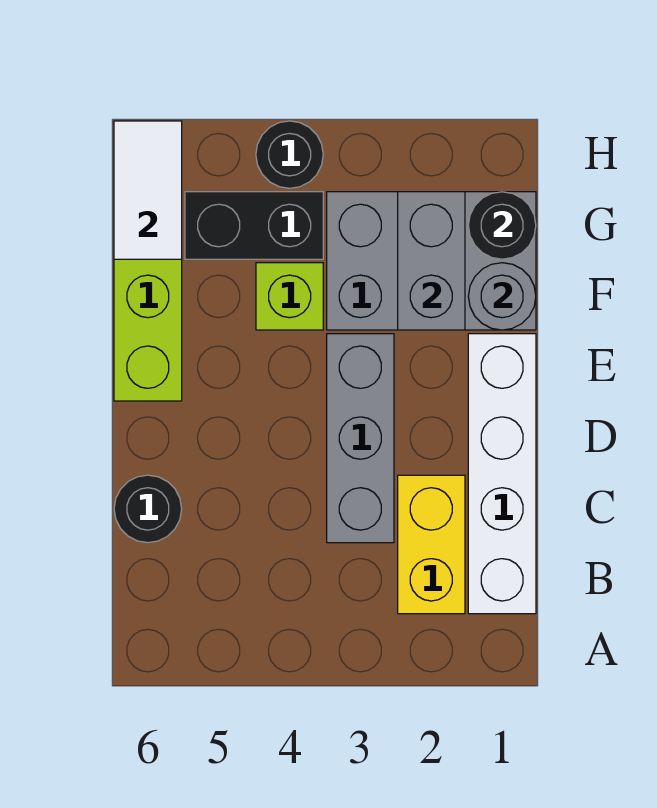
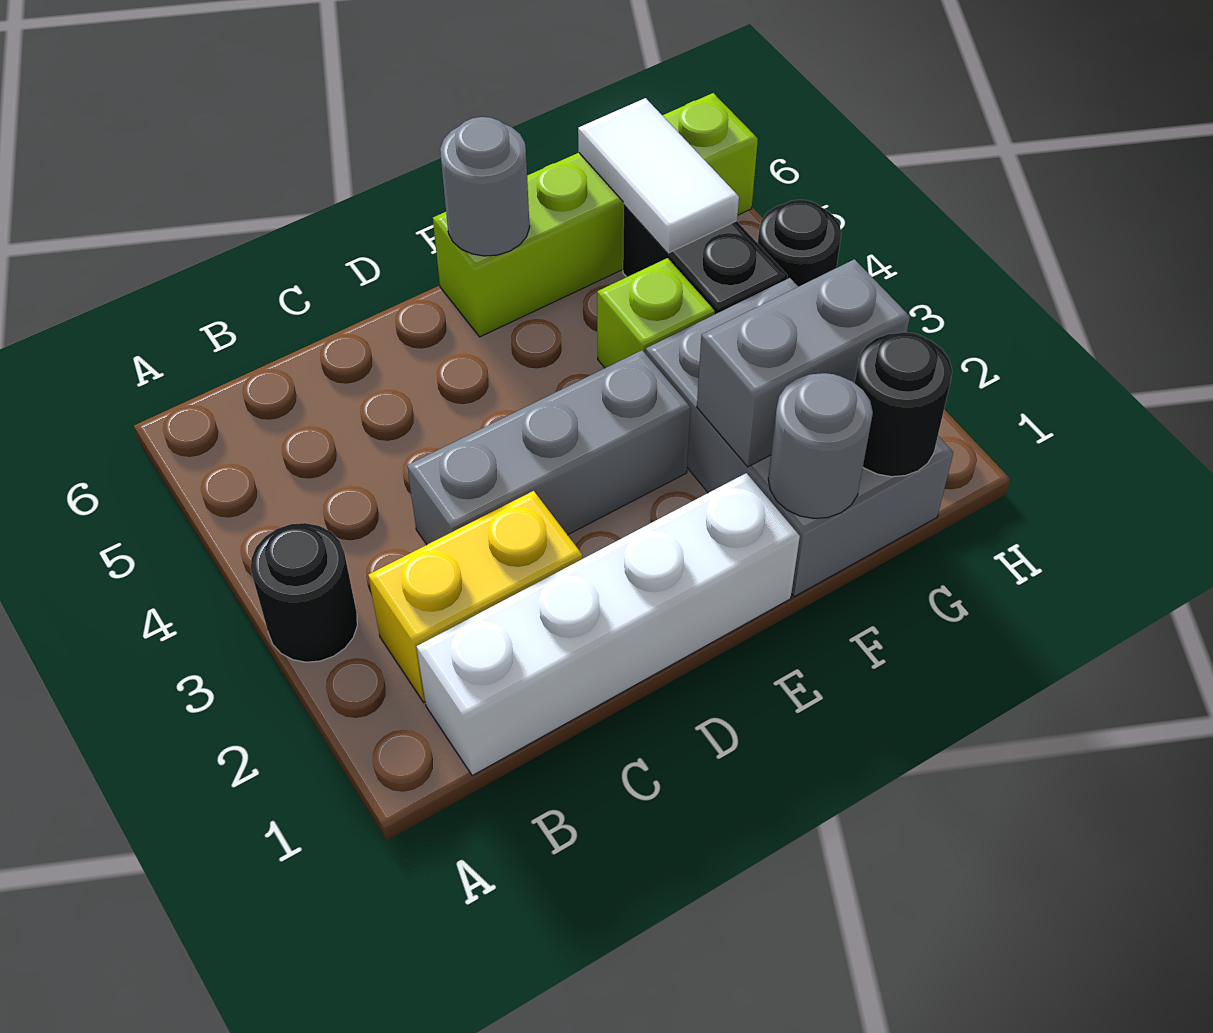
black round brick C6 level 1 -> black round brick A3 level 1
none -> grey round brick E6 level 2
white tile G6:H6 level 2 -> white tile G5:G6 level 2

